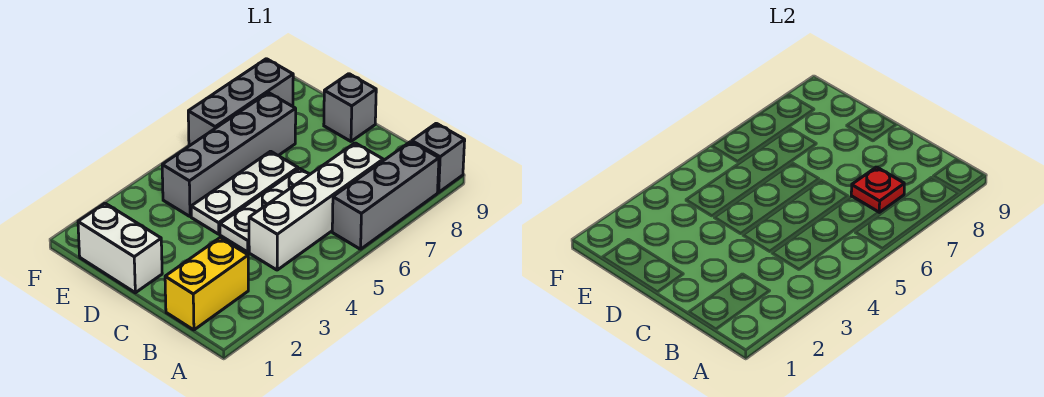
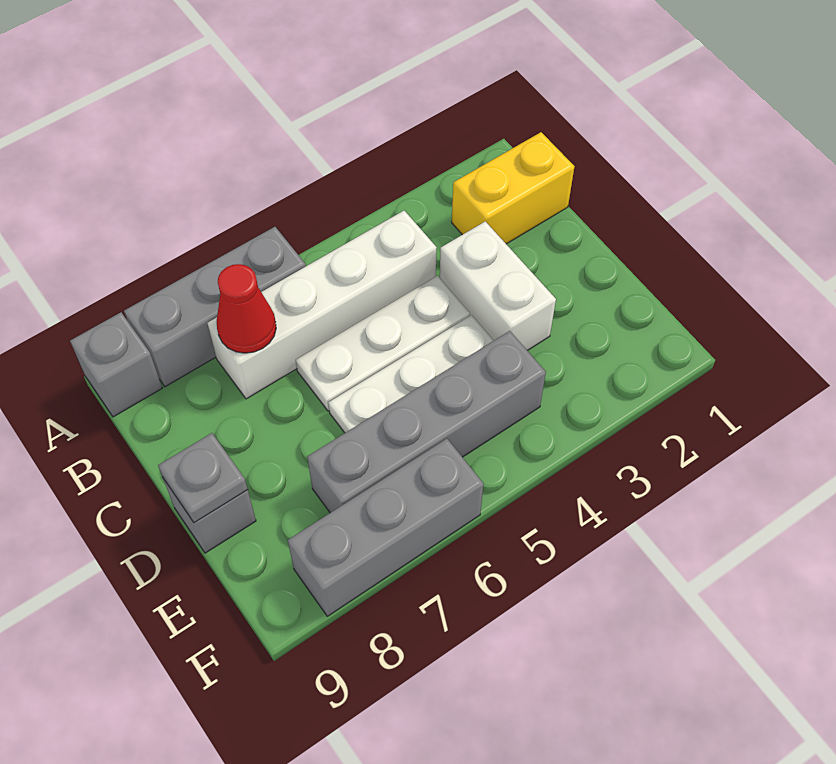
red plate B7 level 2 -> red cone B7 level 2
white brick D1:E1 level 1 -> white brick C3:D3 level 1
none -> grey plate D9 level 2

